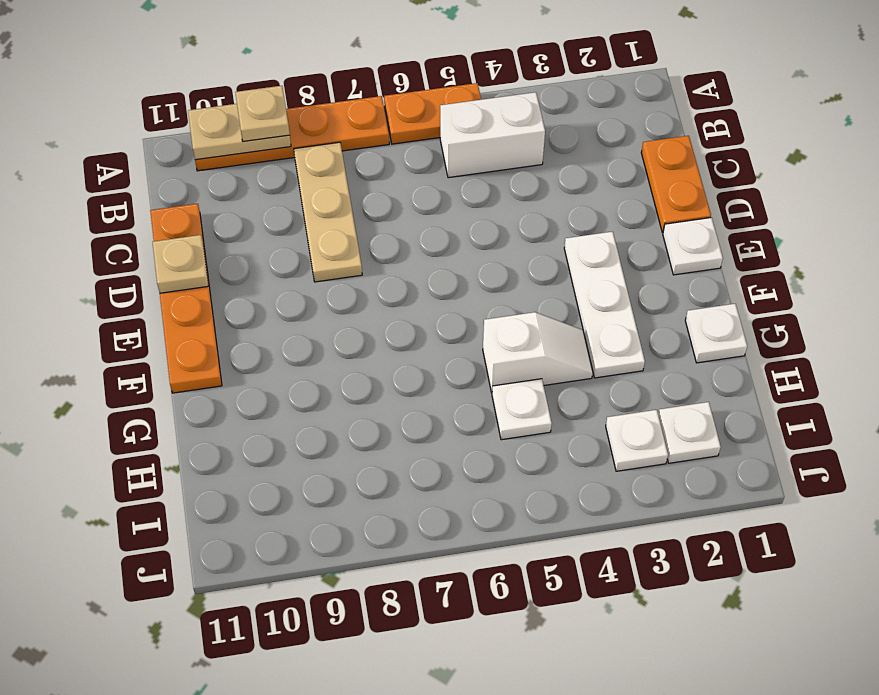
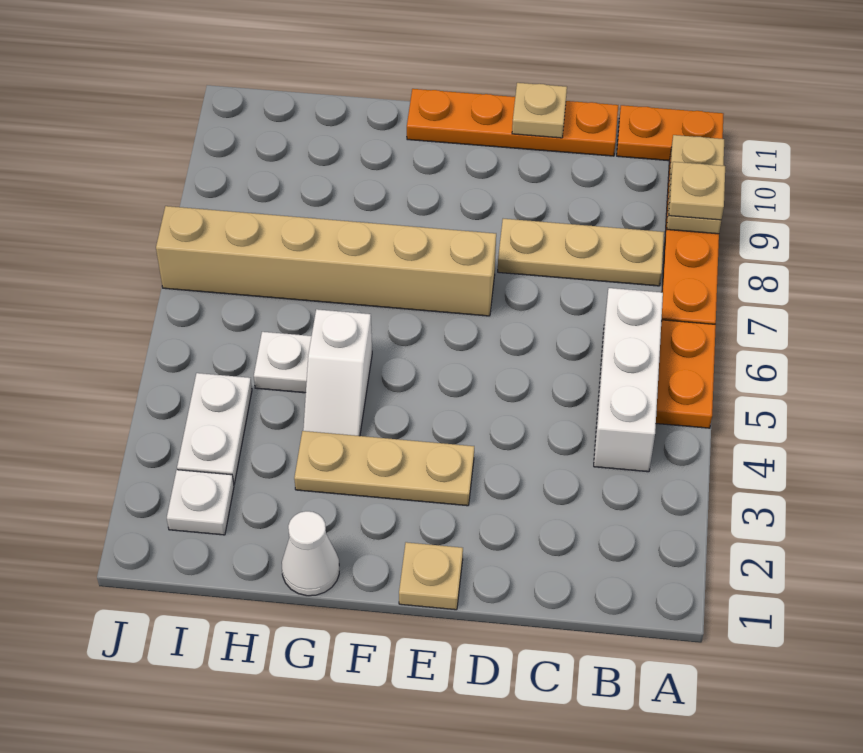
white brick B4:B5 level 1 -> white brick B4:B6 level 1
orange plate C1:D1 level 1 -> orange plate A11:B11 level 1
white plate E1 level 1 -> tan plate E1 level 1
white plate E3:G3 level 1 -> tan plate E3:G3 level 1
none -> tan brick E7:J7 level 1
white plate G1 level 1 -> white cone G1 level 1
white plate I3 level 1 -> white plate I3:I4 level 1

